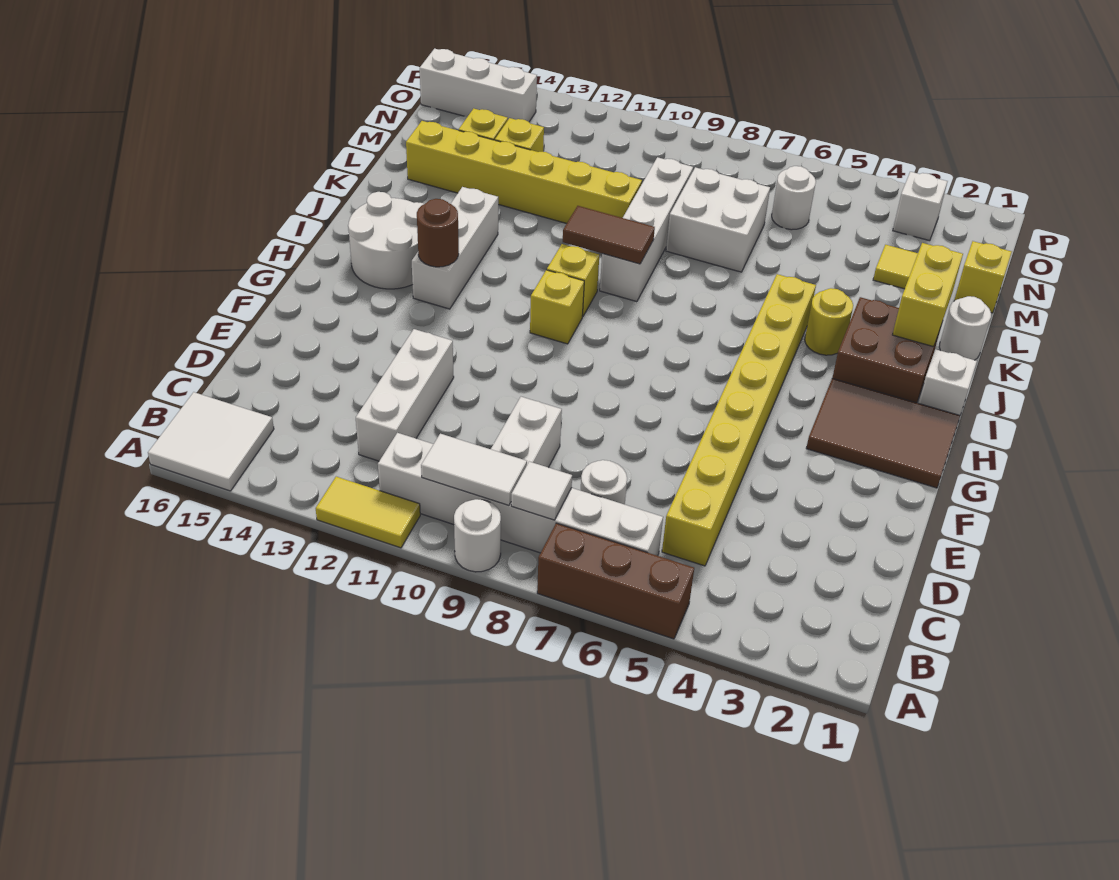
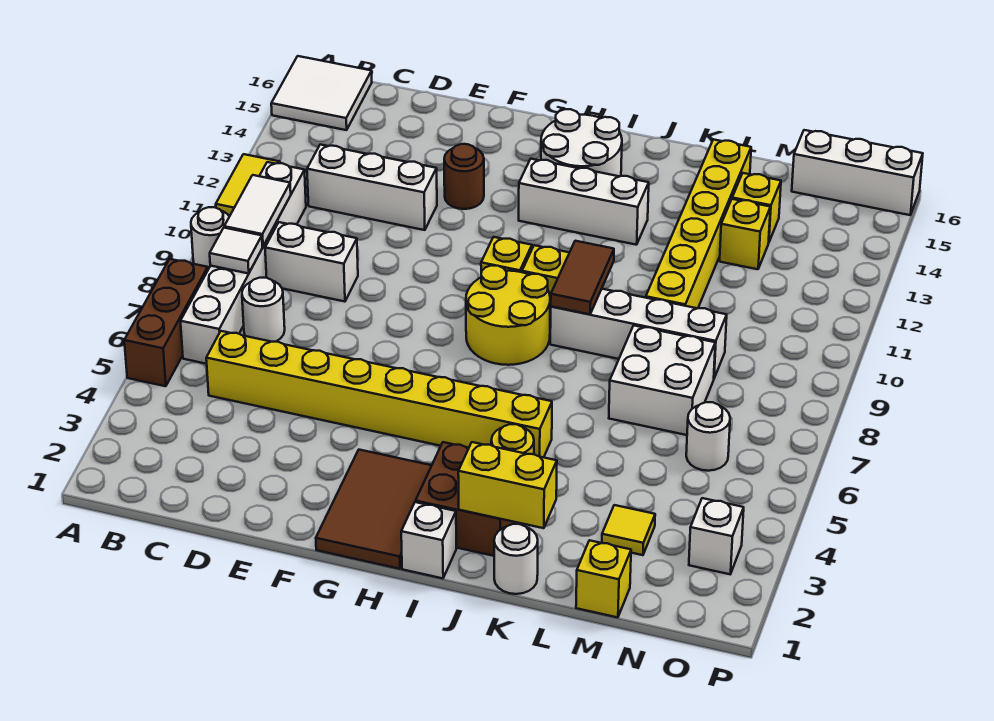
none -> yellow round brick H8:I9 level 1
brown round brick H13 level 2 -> brown round brick F13 level 1
white brick O14:O16 level 1 -> white brick N16:P16 level 1

